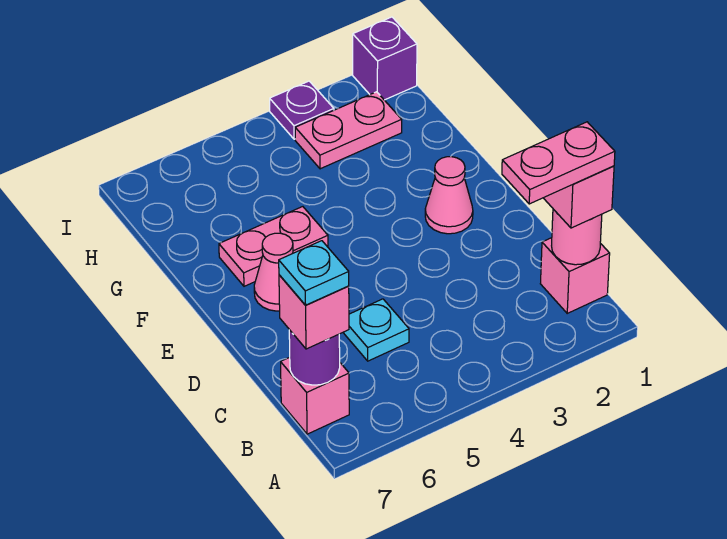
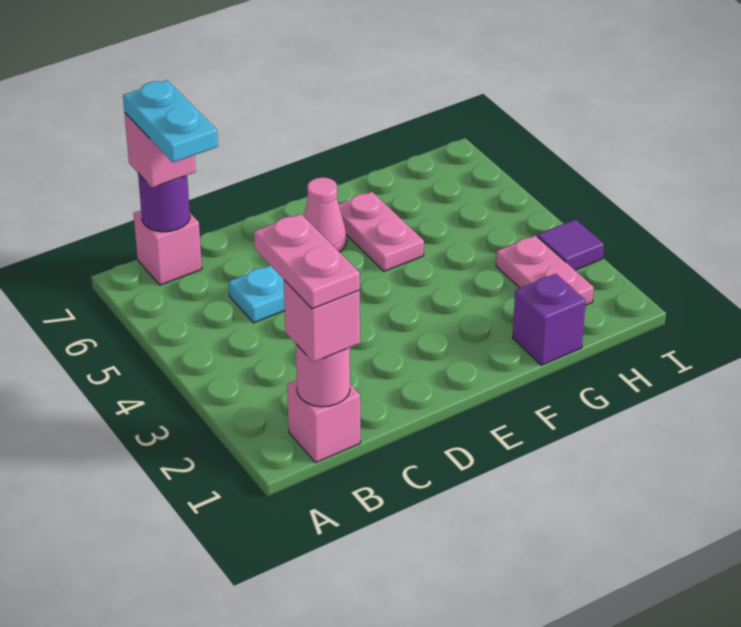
cyan plate B7 level 4 -> cyan plate B6:B7 level 4
pink cone E2 level 1 -> none
purple brick I1 level 1 -> purple brick G1 level 1
purple plate I3 level 1 -> purple tile I3 level 1

